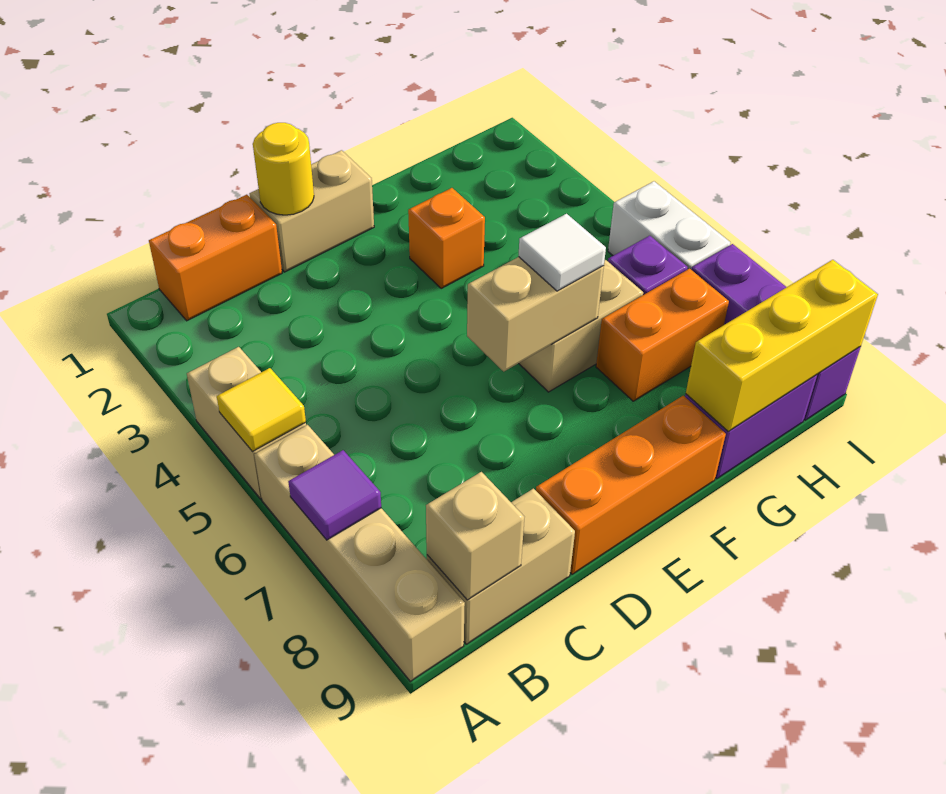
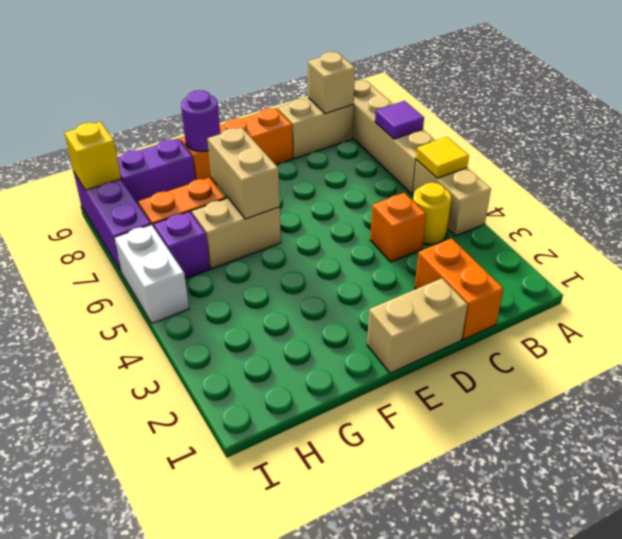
orange brick B1:C1 level 1 -> orange brick C1:C2 level 1
yellow round brick D1 level 2 -> yellow round brick B4 level 1
tan brick E6:F6 level 2 -> tan brick F6:F7 level 2
orange brick F3 level 1 -> orange brick C4 level 1
white tile F6 level 3 -> none
none -> purple round brick F9 level 2
yellow brick G9:I9 level 2 -> yellow brick I9 level 2

